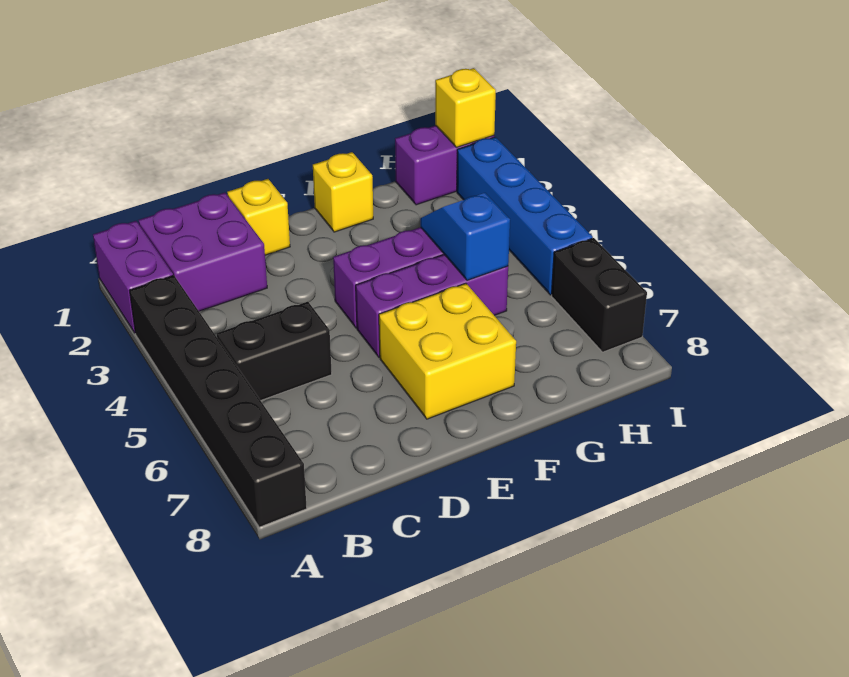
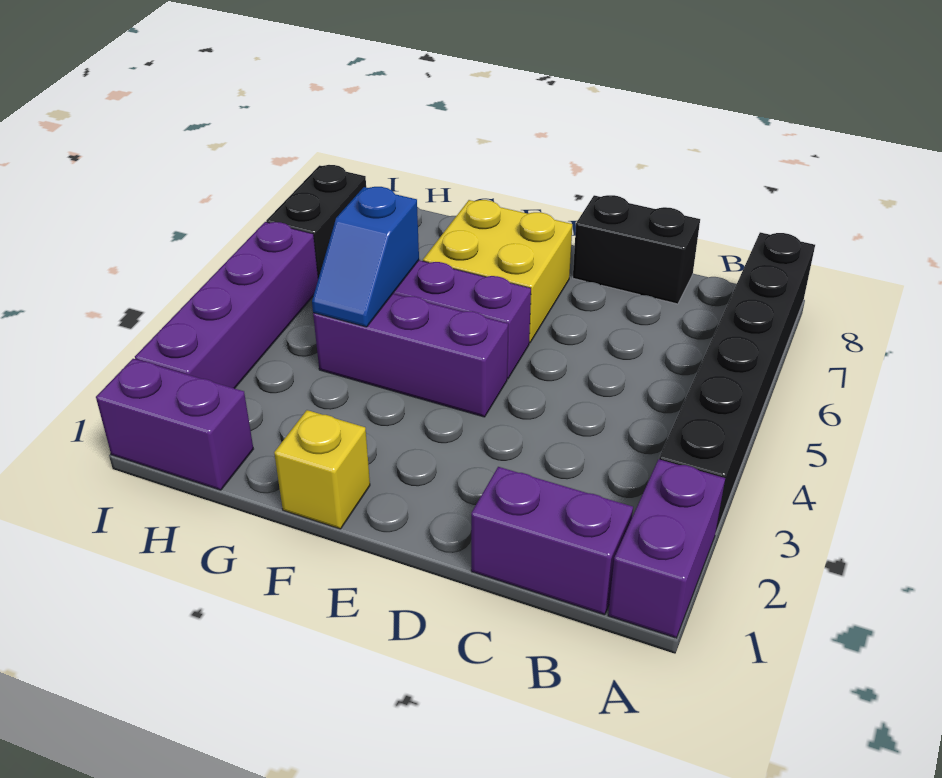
purple brick B1:C2 level 1 -> purple brick B1:C1 level 1
black brick B5:C5 level 1 -> black brick C8:D8 level 1
yellow brick D1 level 1 -> none
yellow brick I1 level 2 -> none
blue brick I2:I5 level 1 -> purple brick I2:I5 level 1

